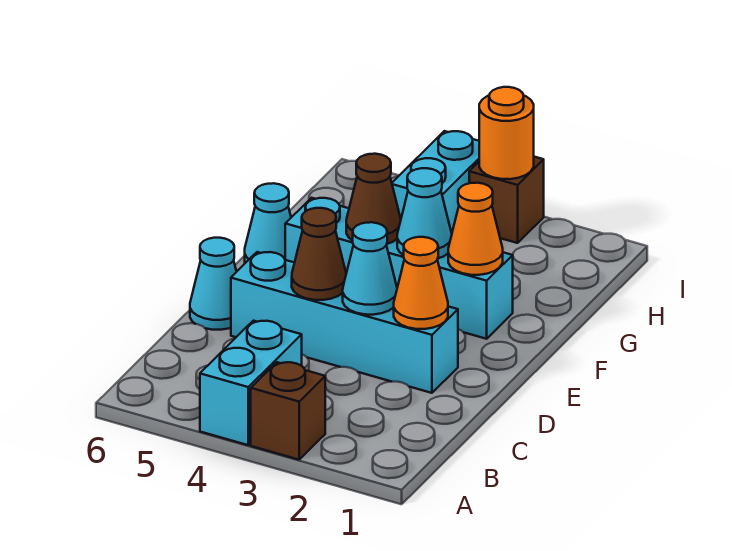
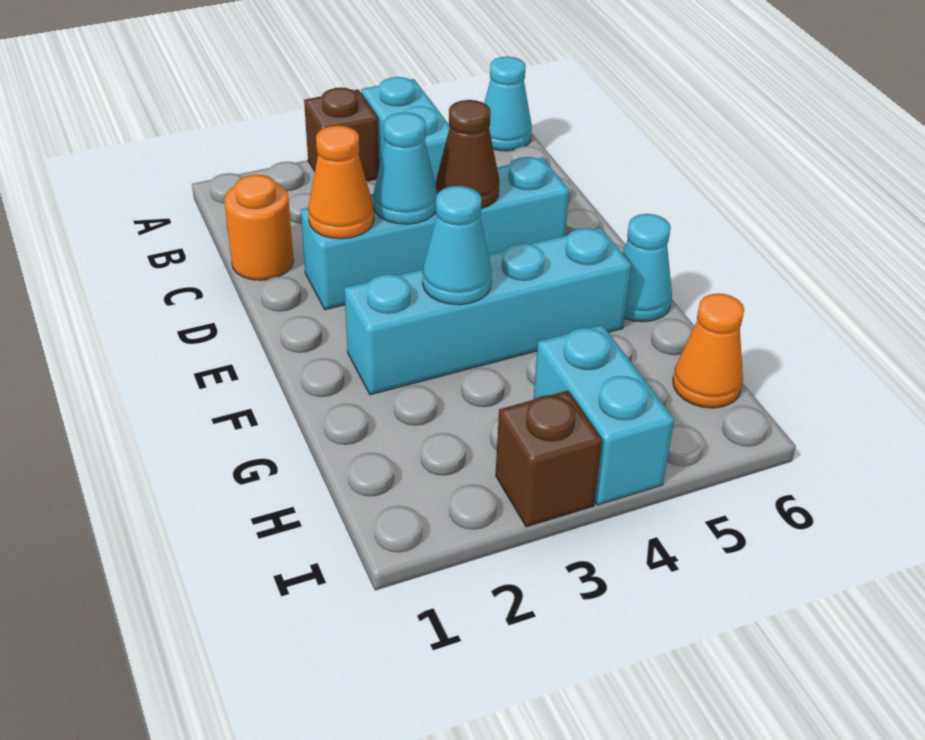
cyan cone D6 level 1 -> cyan cone A6 level 1
orange cone F2 level 2 -> orange cone H6 level 1
brown cone F4 level 2 -> none
orange round brick I3 level 2 -> orange round brick C1 level 1

